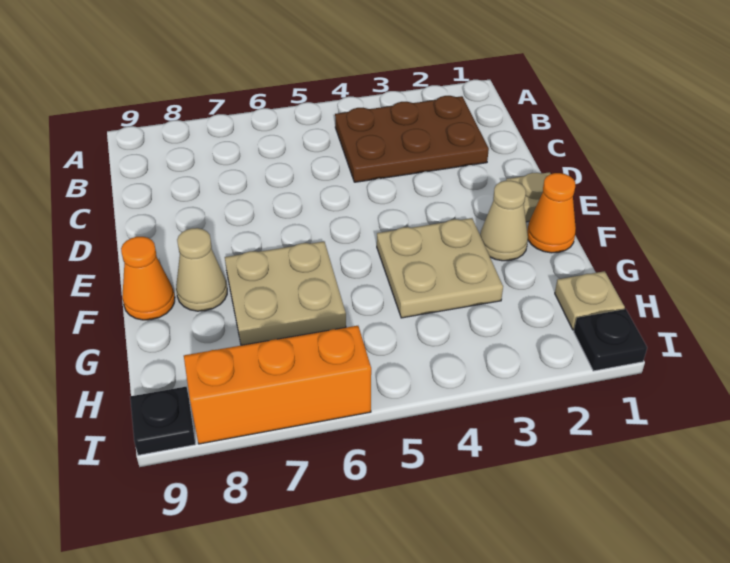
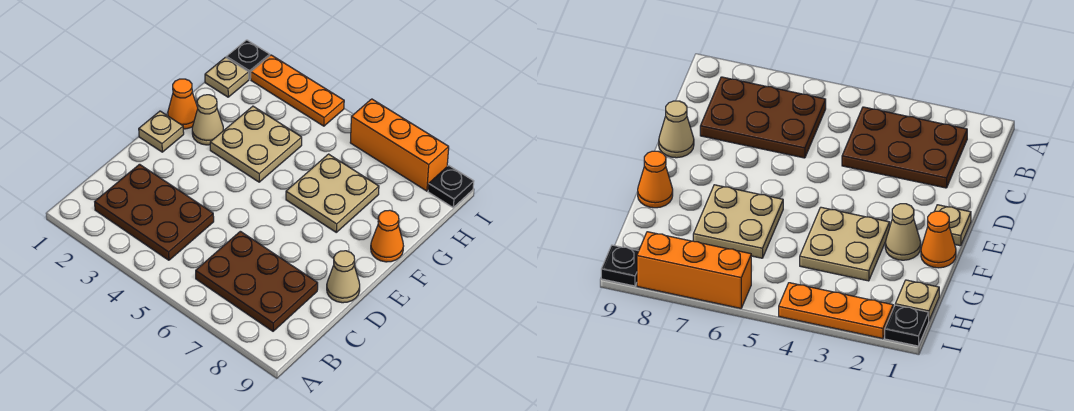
none -> brown plate B6:C8 level 1
tan cone F8 level 1 -> tan cone D9 level 1
none -> orange plate I2:I4 level 1

